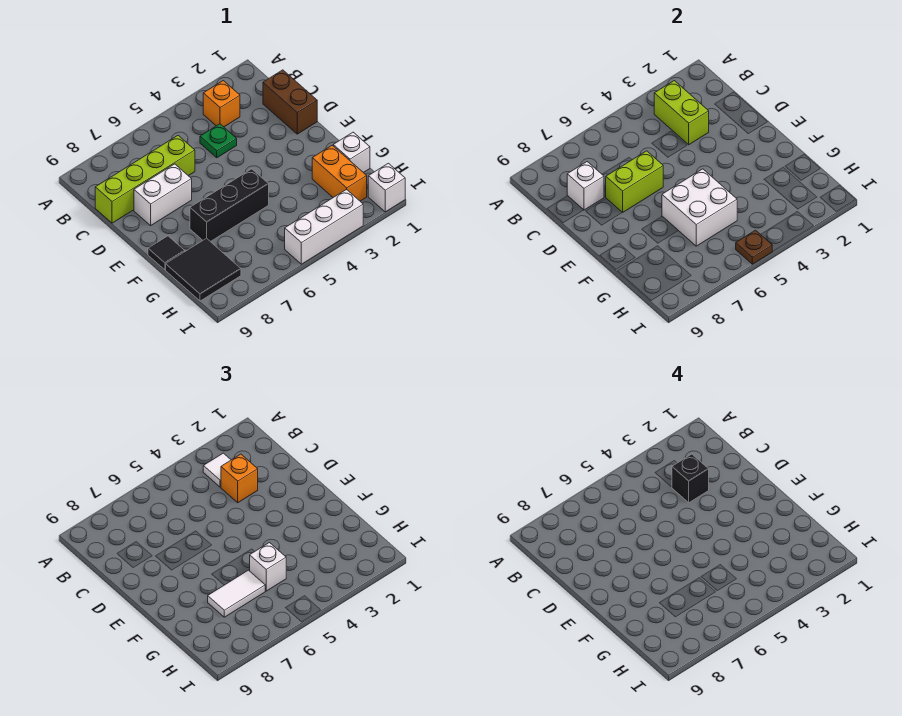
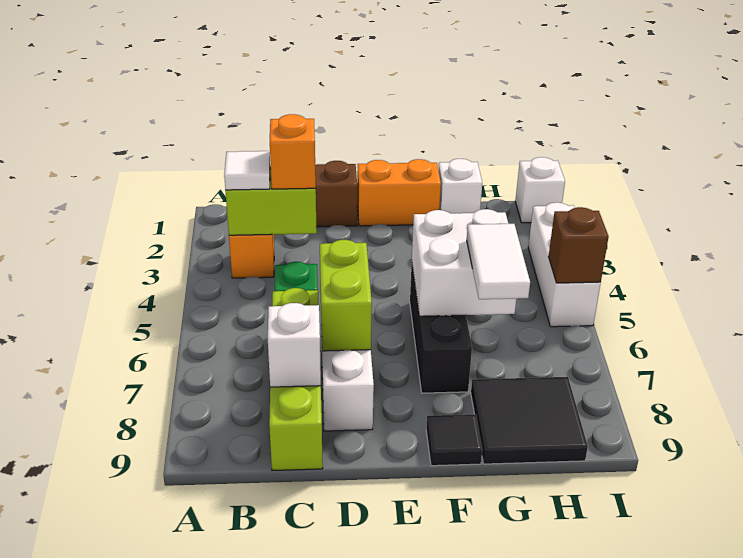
black brick C3 level 4 -> none
orange brick G2:H2 level 1 -> orange brick E1:F1 level 1
white brick G5 level 3 -> none
brown plate I5 level 2 -> brown brick I5 level 2

